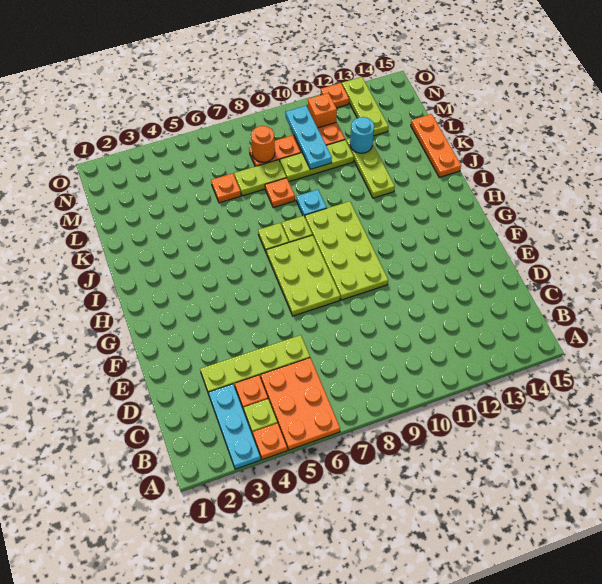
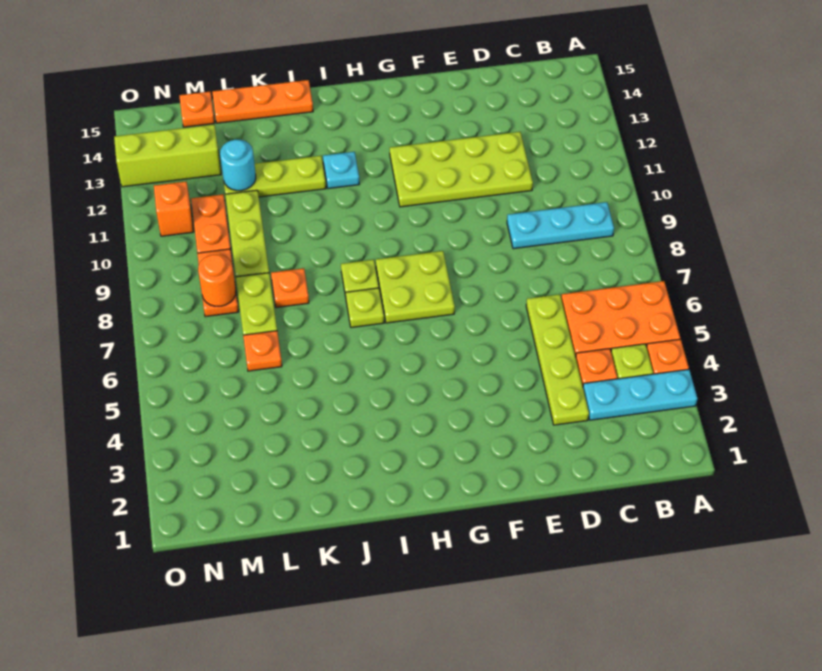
lime plate F7:H8 level 1 -> lime plate G7:H8 level 1
lime plate F9:I10 level 1 -> lime plate D11:G12 level 1
cyan plate J9 level 1 -> cyan plate I12 level 1
cyan plate L10:N10 level 2 -> cyan plate B9:D9 level 1
lime plate M13:O13 level 1 -> lime brick M13:O13 level 1
orange plate O12 level 1 -> orange plate M15 level 1

